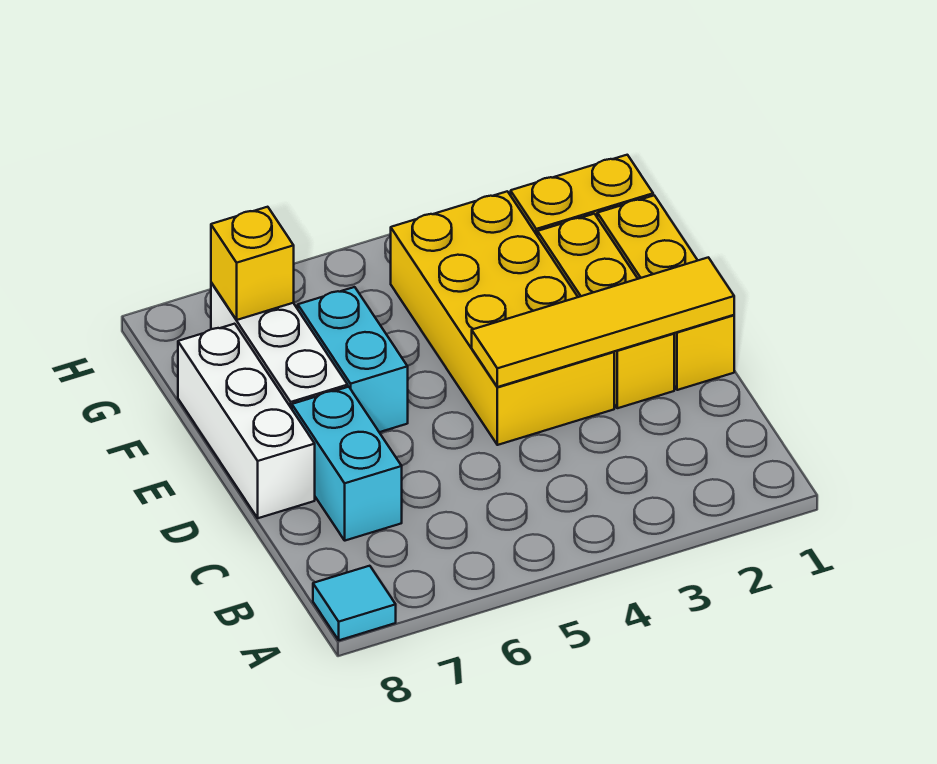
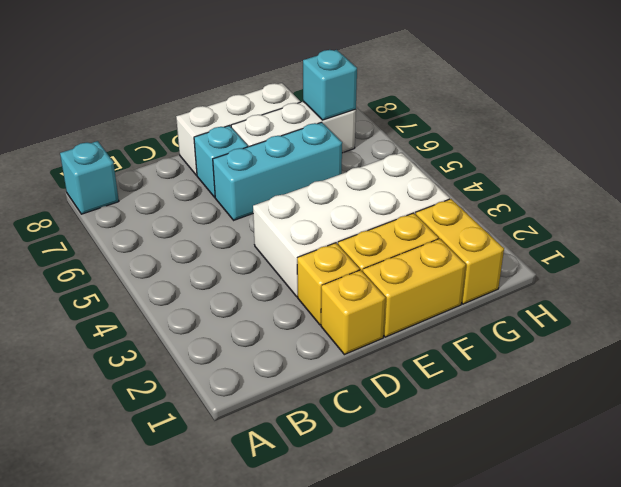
cyan tile A8 level 1 -> cyan brick A8 level 1
cyan brick C7:D7 level 1 -> cyan brick D7 level 1
yellow tile D1:D4 level 2 -> none
yellow brick D3:G4 level 1 -> white brick D3:G4 level 1
cyan brick E6:F6 level 1 -> cyan brick D6:F6 level 1
yellow brick G7 level 2 -> cyan brick G7 level 2

